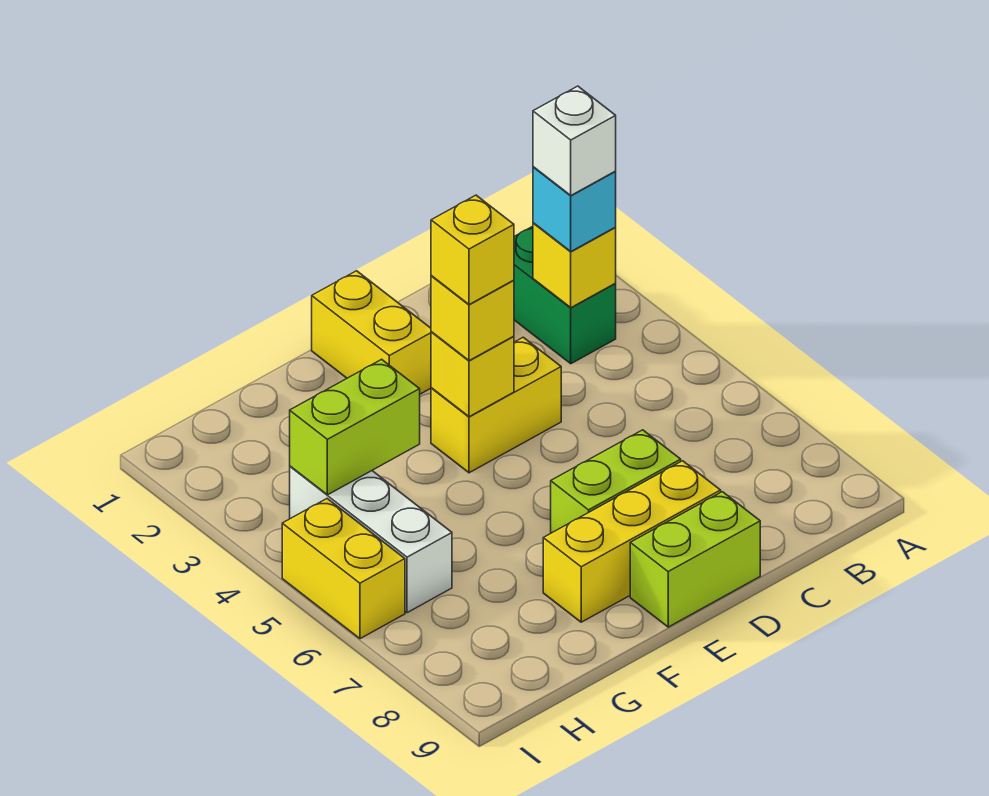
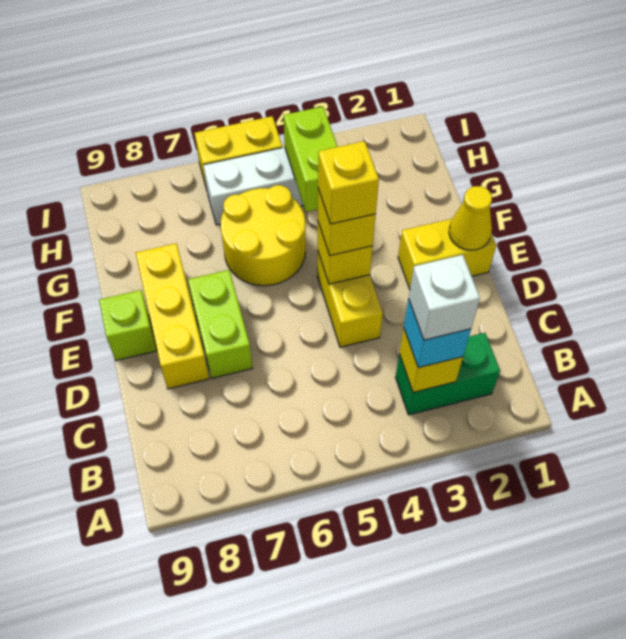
lime brick D9:E9 level 1 -> lime brick E9 level 1
none -> yellow cone E1 level 2
none -> yellow round brick F5:G6 level 1

